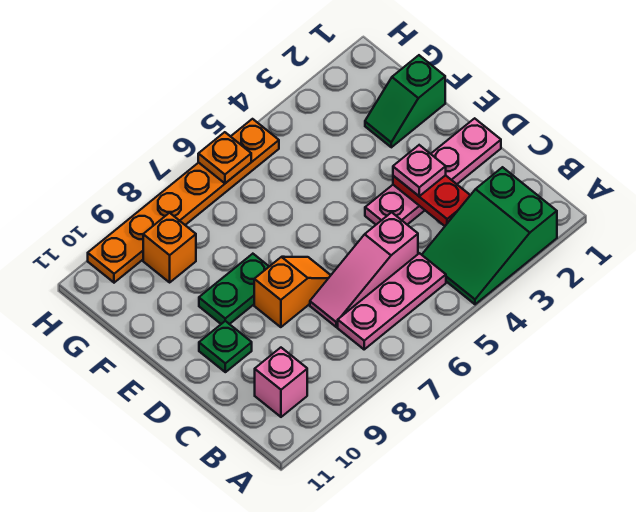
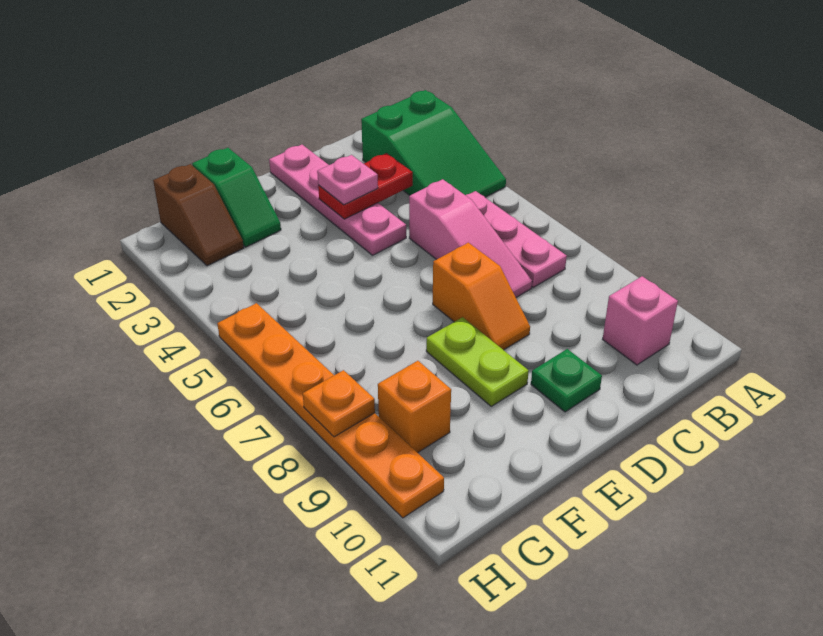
orange slope D7:D8 level 1 top 8 -> orange slope D7:D8 level 1 top 7
green plate E8:E9 level 1 -> lime plate E8:E9 level 1
none -> brown slope G1:G2 level 1 top 1
orange plate H6 level 2 -> orange plate H8 level 2

